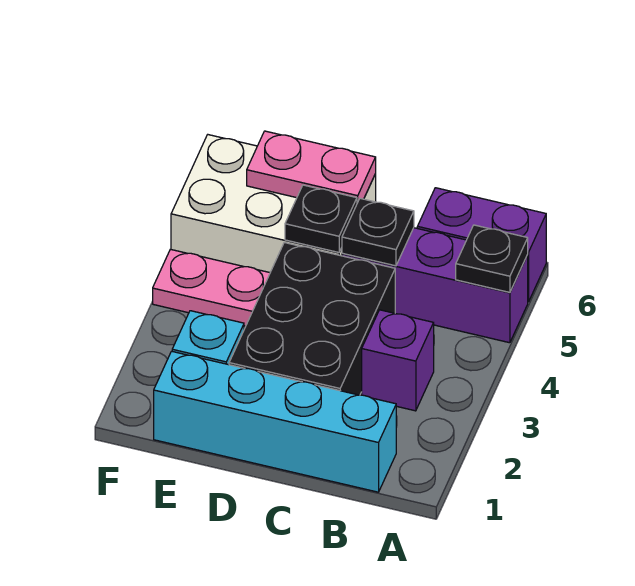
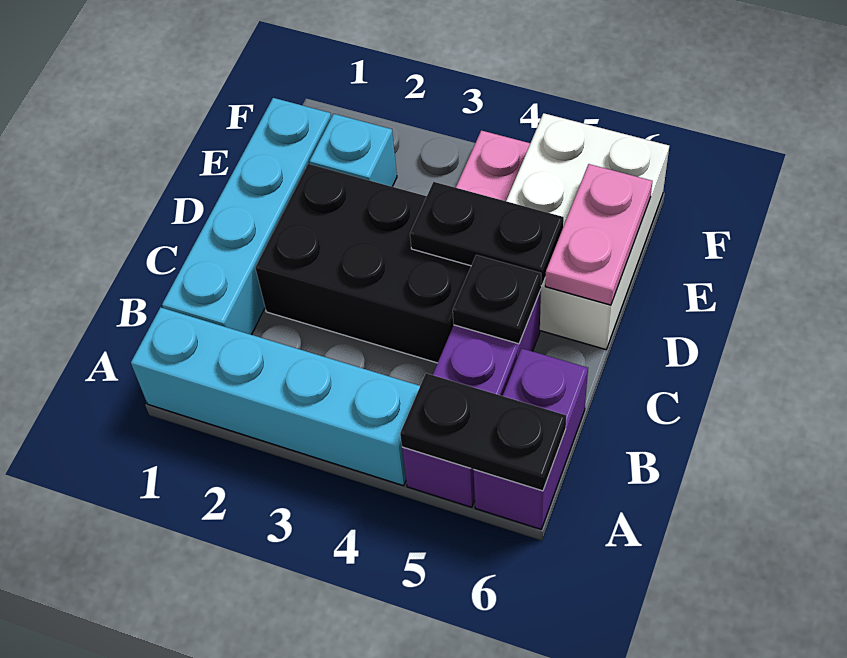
none -> cyan brick A1:A4 level 1
black plate A5 level 2 -> black plate A5:A6 level 2
purple brick B3 level 1 -> none
black plate D5 level 2 -> black plate D4:D5 level 2

